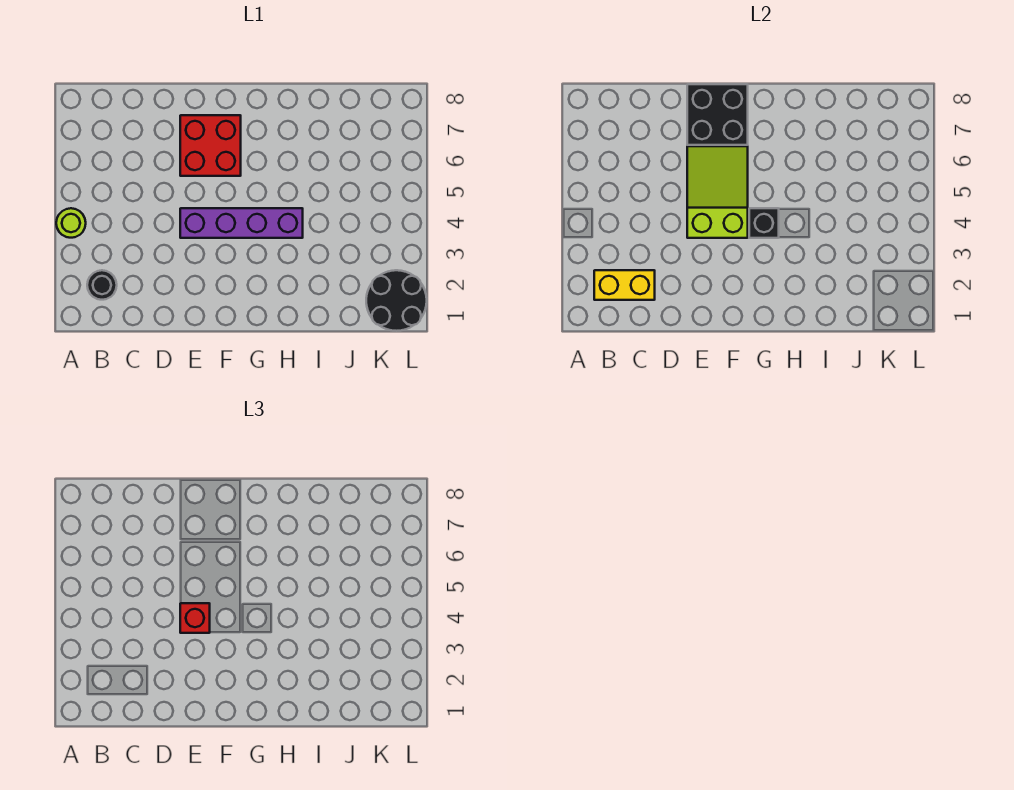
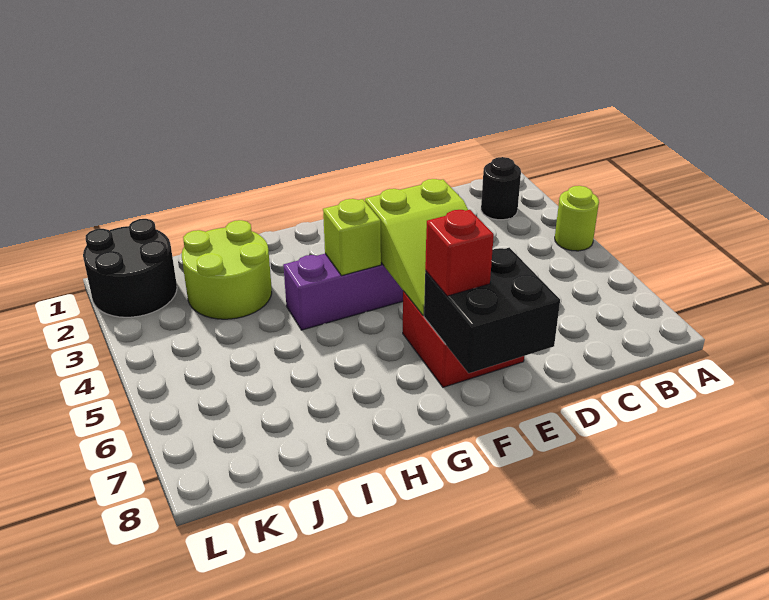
yellow brick B2:C2 level 2 -> none
red brick E4 level 3 -> red brick F7 level 3
black brick G4 level 2 -> lime brick G4 level 2
none -> lime round brick I2:J3 level 1

